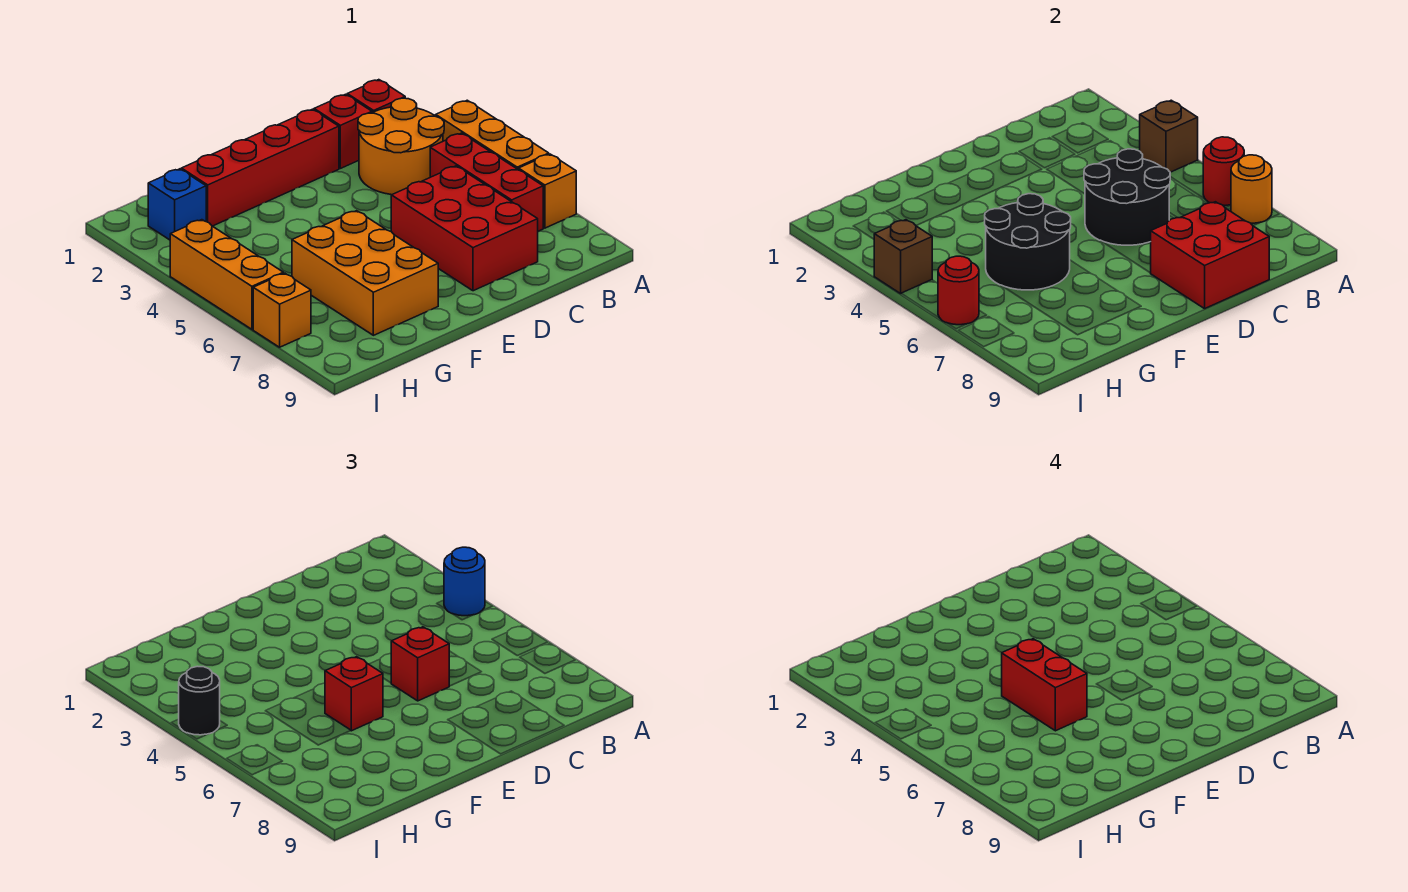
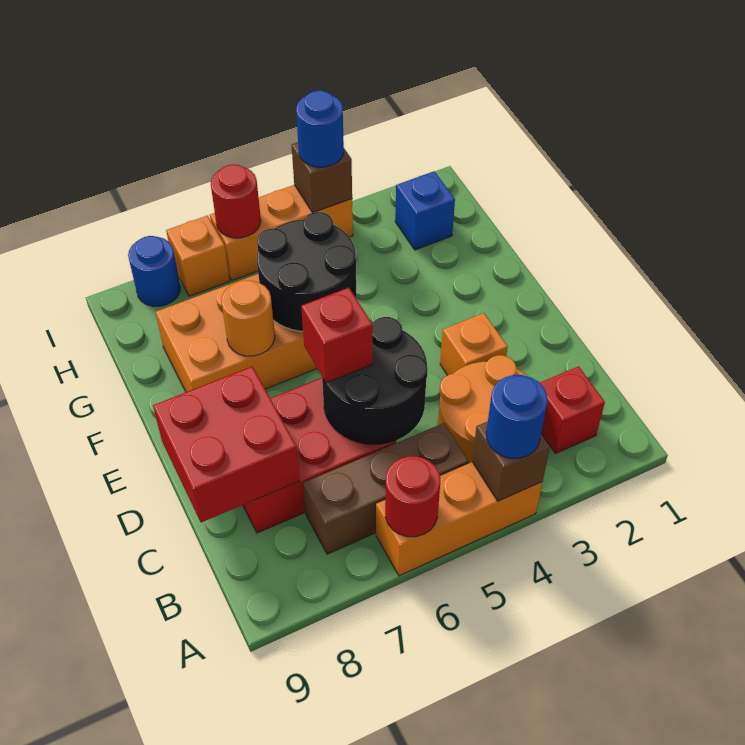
orange brick A7 level 1 -> orange brick D3 level 1
orange round brick A7 level 2 -> orange round brick F7 level 2
red brick B5:B7 level 1 -> brown brick B5:B7 level 1
red brick C2 level 1 -> none
red brick D2:G2 level 1 -> none
red brick F5:F6 level 4 -> none
red brick F6 level 3 -> none
black round brick I4 level 3 -> blue round brick I4 level 3
none -> blue round brick I8 level 1

